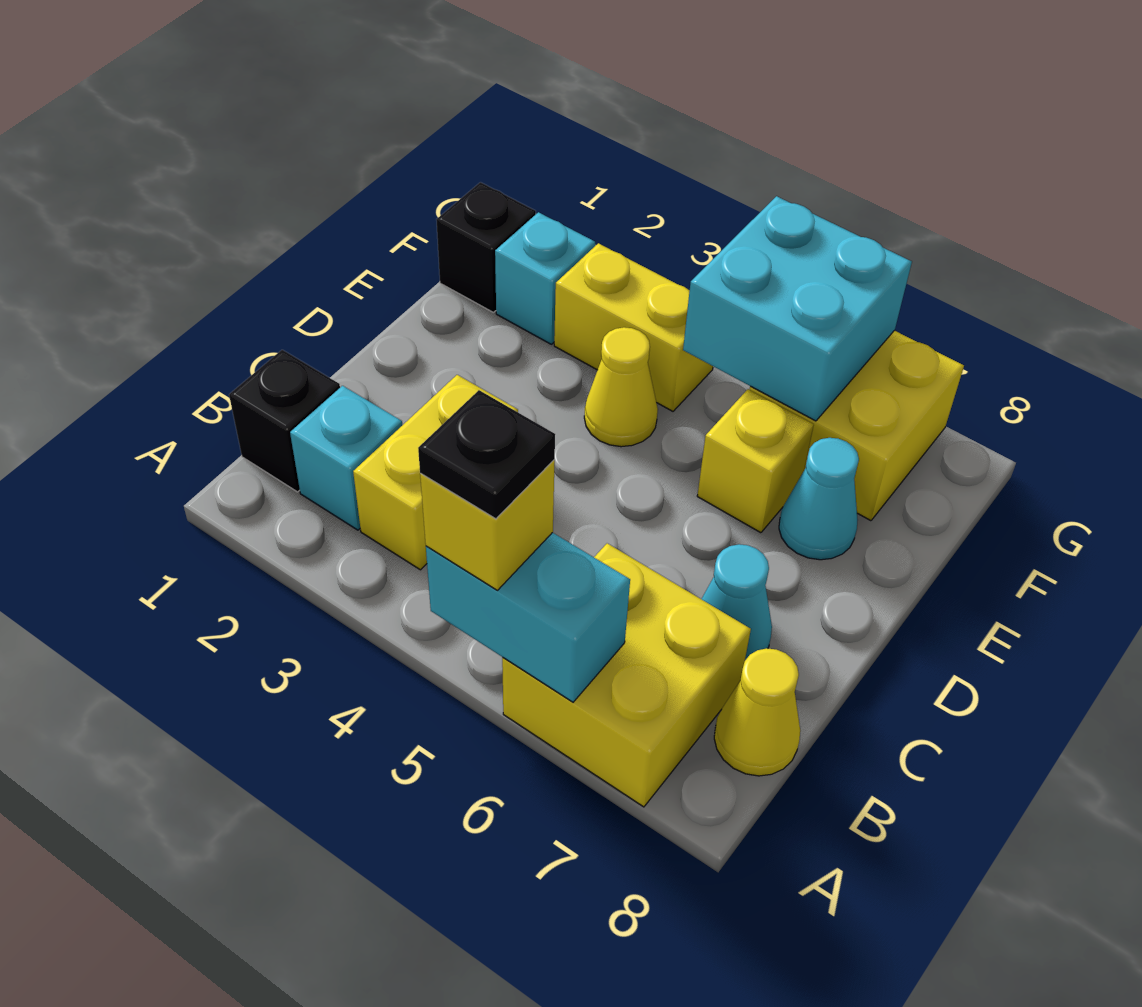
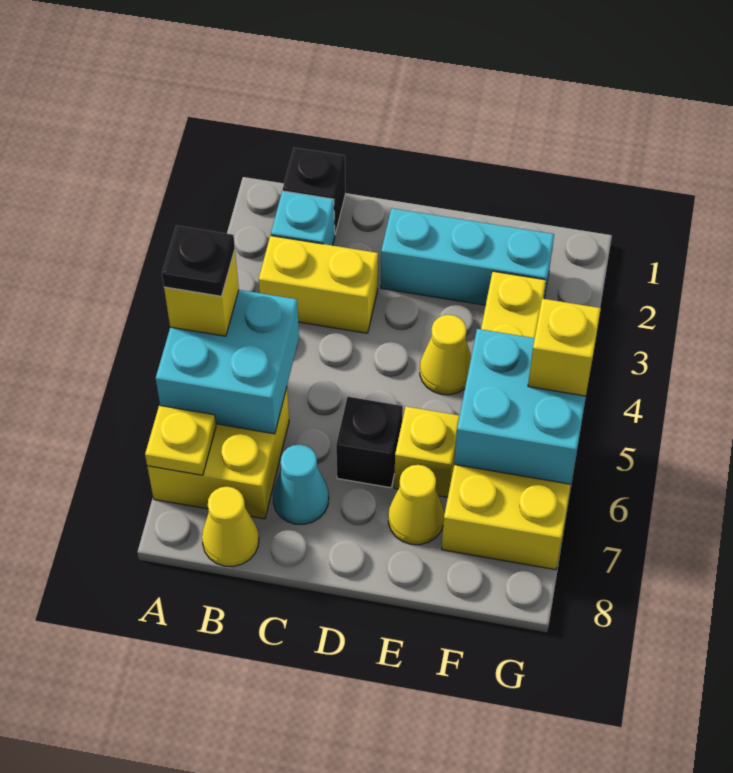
cyan brick A5:A6 level 2 -> cyan brick A5:B6 level 2
none -> yellow plate A7 level 2
cyan cone E7 level 1 -> yellow cone E7 level 1
black brick F1 level 1 -> black brick D6 level 1
cyan brick F2 level 1 -> cyan brick D2:F2 level 1
none -> yellow brick G5 level 3

